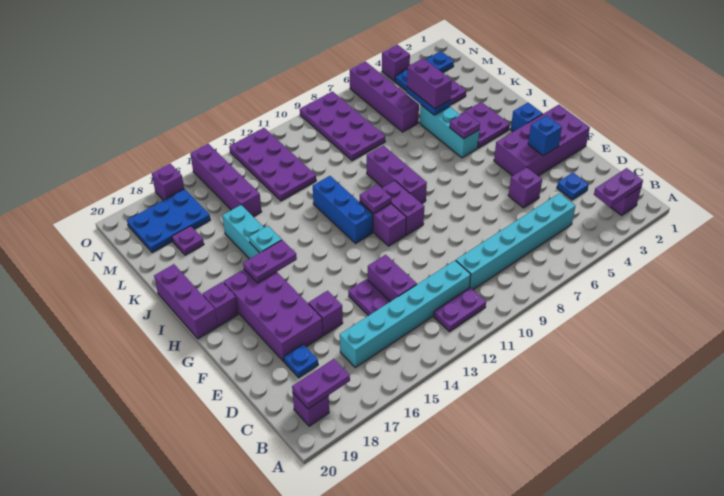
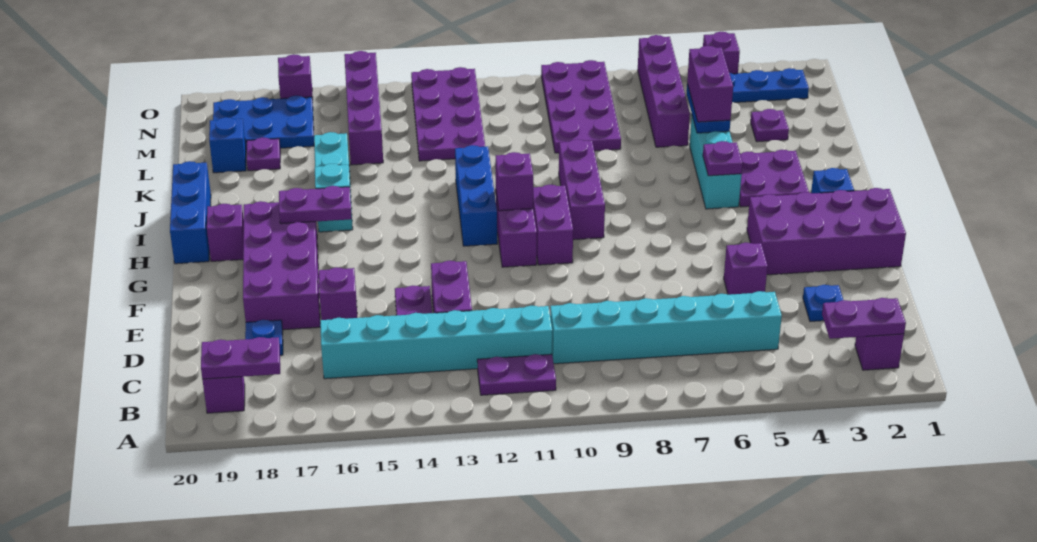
blue brick F3 level 2 -> blue brick L19 level 1
purple plate H11 level 2 -> purple brick H11 level 2
purple brick H20:J20 level 1 -> blue brick H20:J20 level 1

